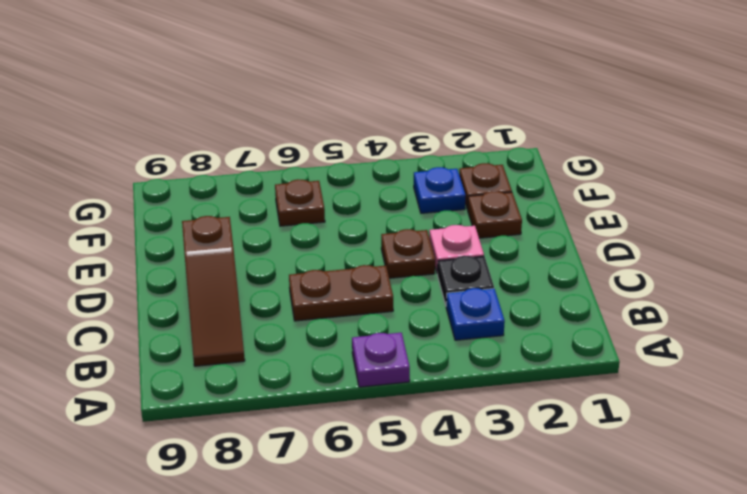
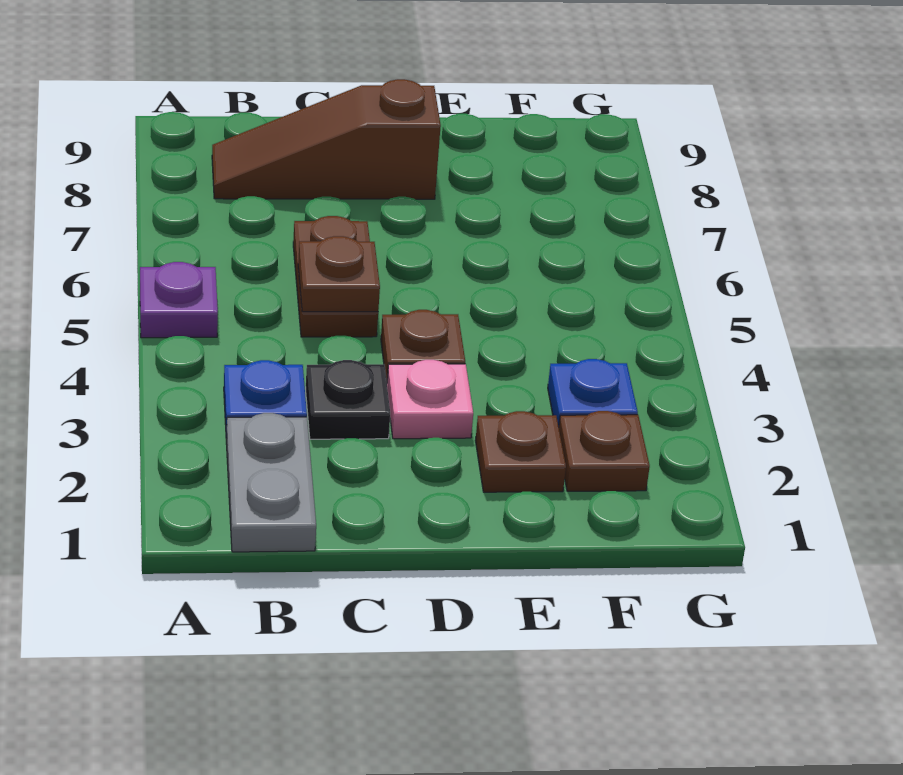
none -> grey plate B1:B2 level 1
brown plate F6 level 1 -> brown plate C5 level 2

